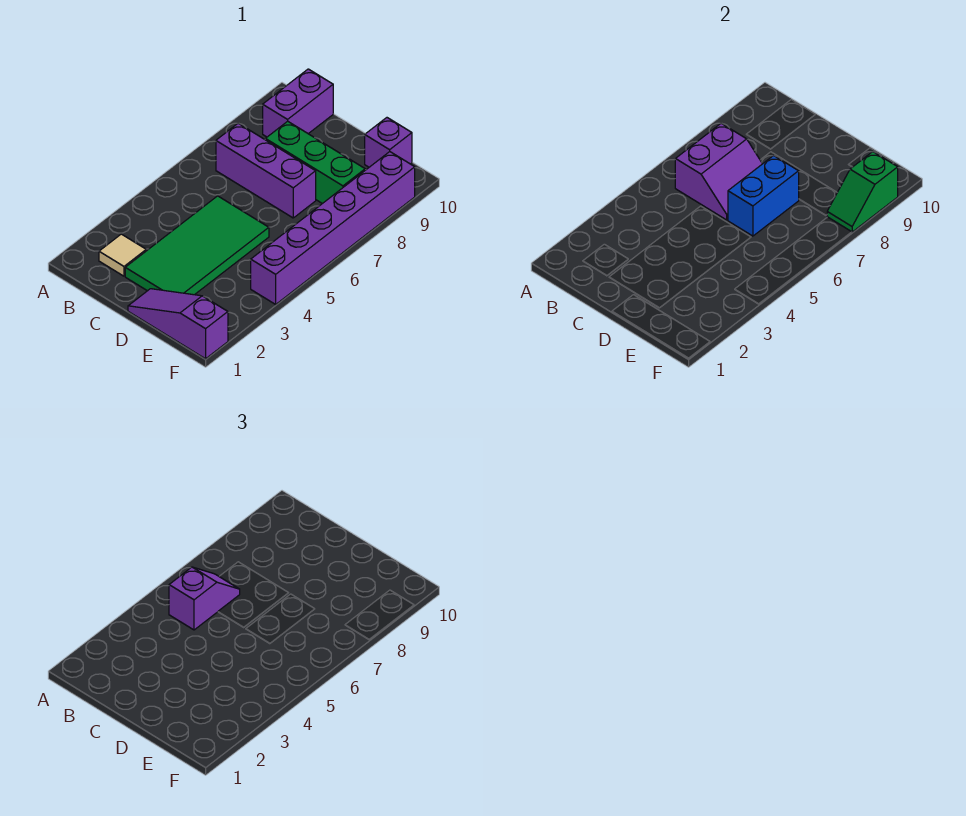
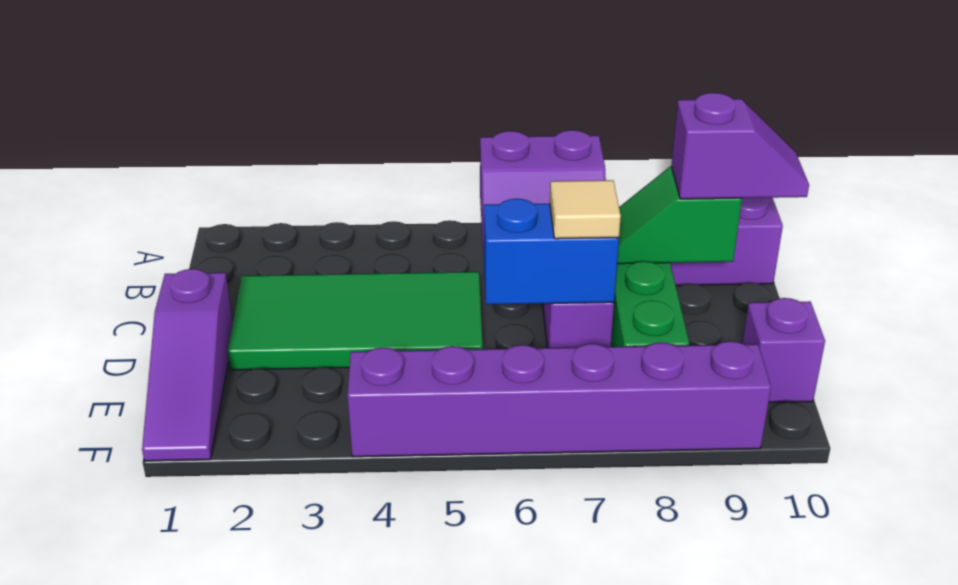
tan tile B2 level 1 -> tan tile D7 level 3
purple slope B5:B6 level 3 top 5 -> purple slope C9:C10 level 3 top 9
purple slope D1:F1 level 1 top F -> purple slope D1:F1 level 1 top D
green slope F8:F9 level 2 top 9 -> green slope C8:C9 level 2 top 9

